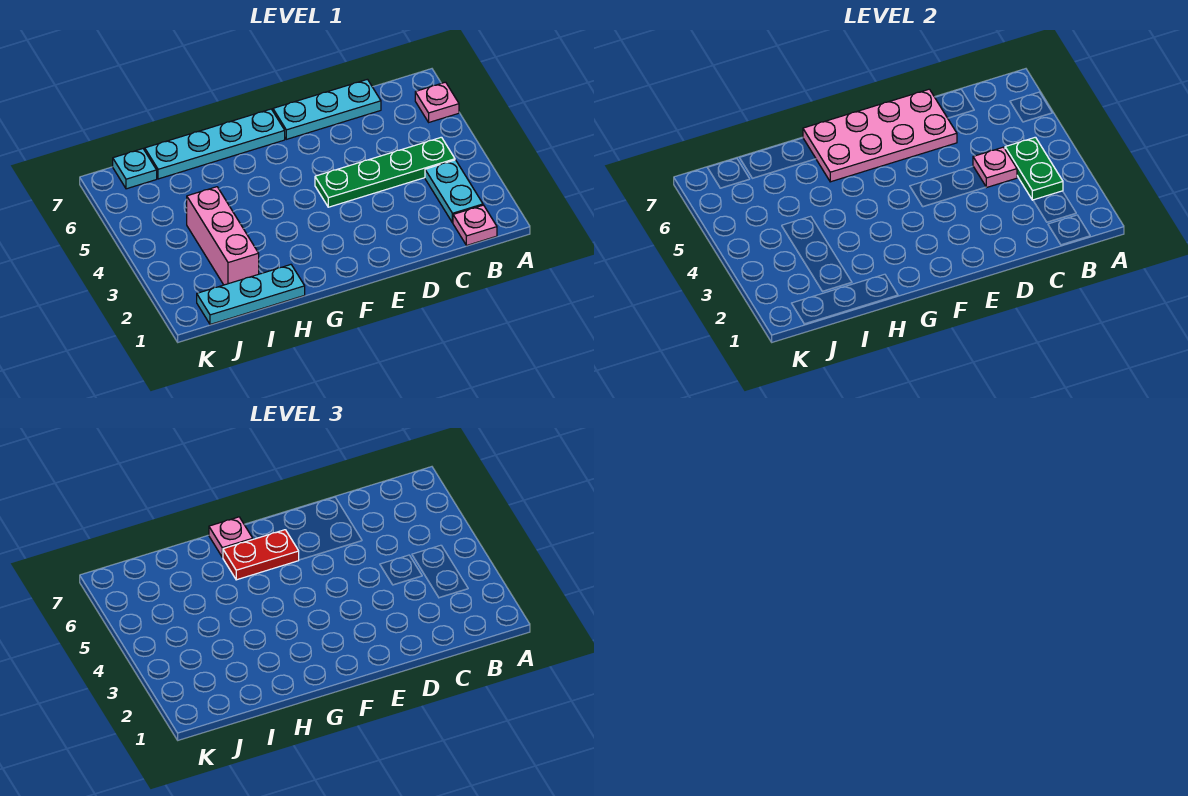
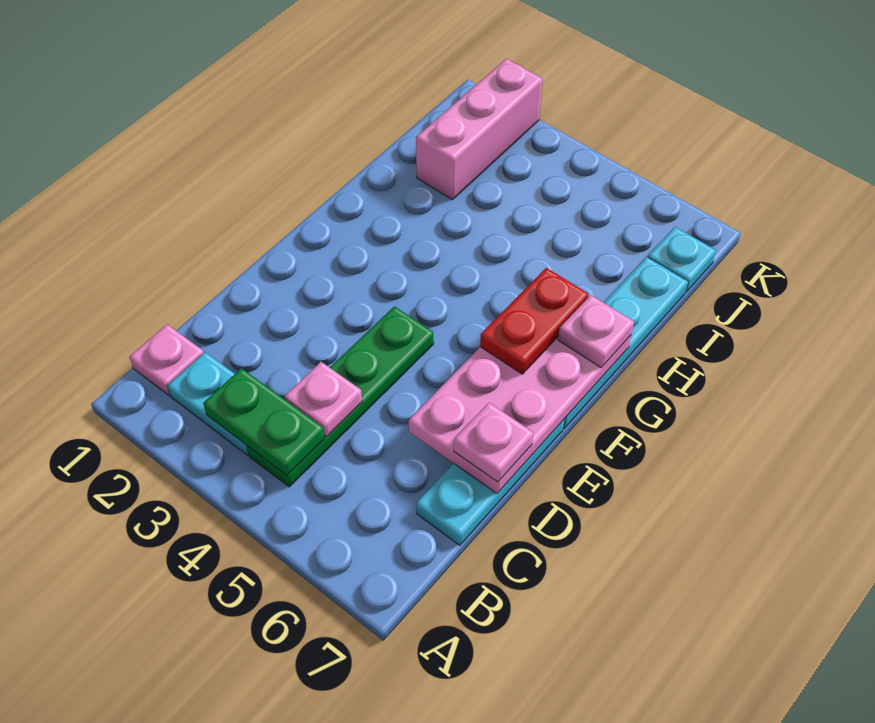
pink plate A6 level 1 -> pink plate D7 level 3
cyan plate H1:J1 level 1 -> none
pink brick I2:I4 level 1 -> pink brick I2:K2 level 1

